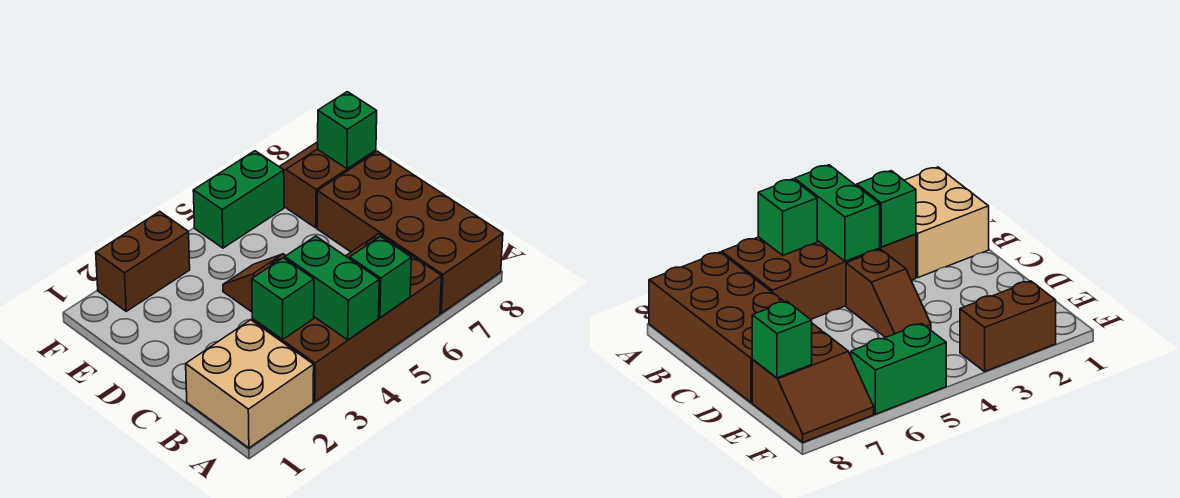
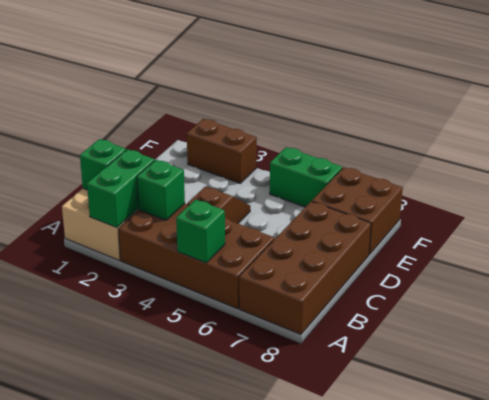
green brick A4:B4 level 2 -> green brick A2:B2 level 2
brown slope E7:F8 level 1 top E -> brown brick E7:F8 level 1
green brick E8 level 2 -> green brick B1 level 2

